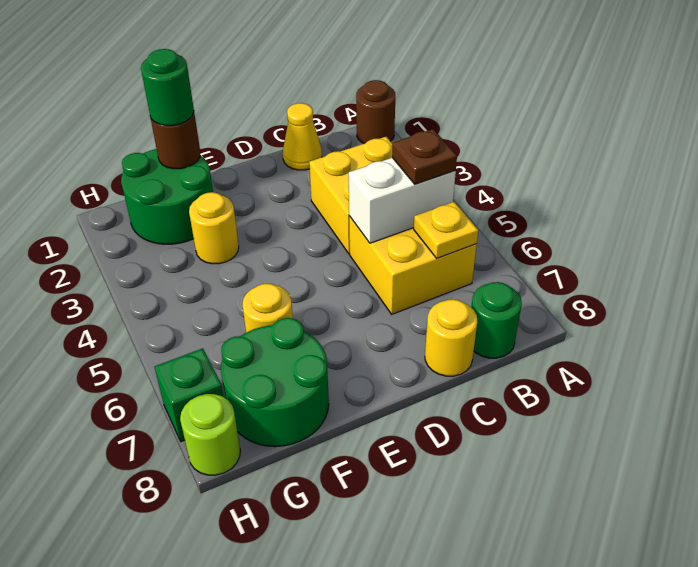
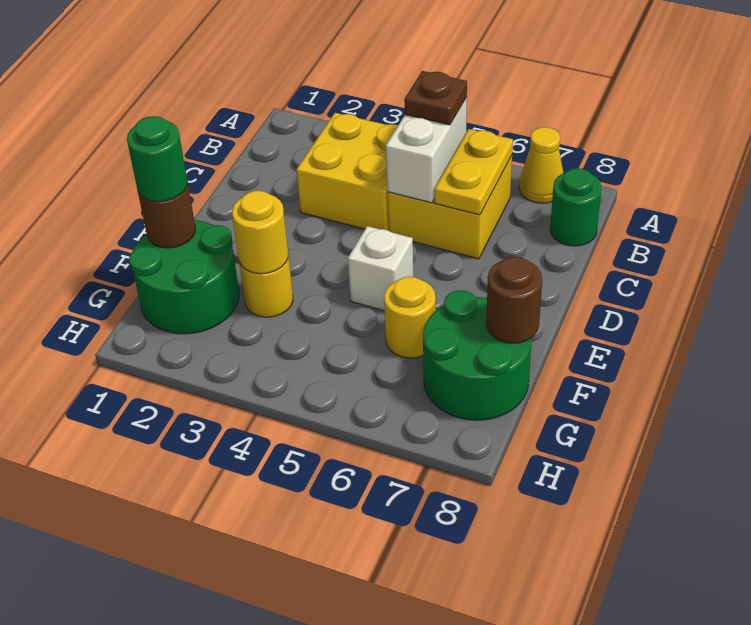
brown round brick A1 level 1 -> brown round brick F8 level 2
yellow plate B6 level 2 -> yellow plate B6:C6 level 2
yellow cone C1 level 1 -> yellow cone A7 level 1
yellow round brick C8 level 1 -> yellow round brick F3 level 2
none -> white brick E5 level 1
green brick H7 level 1 -> none
lime round brick H8 level 1 -> none

